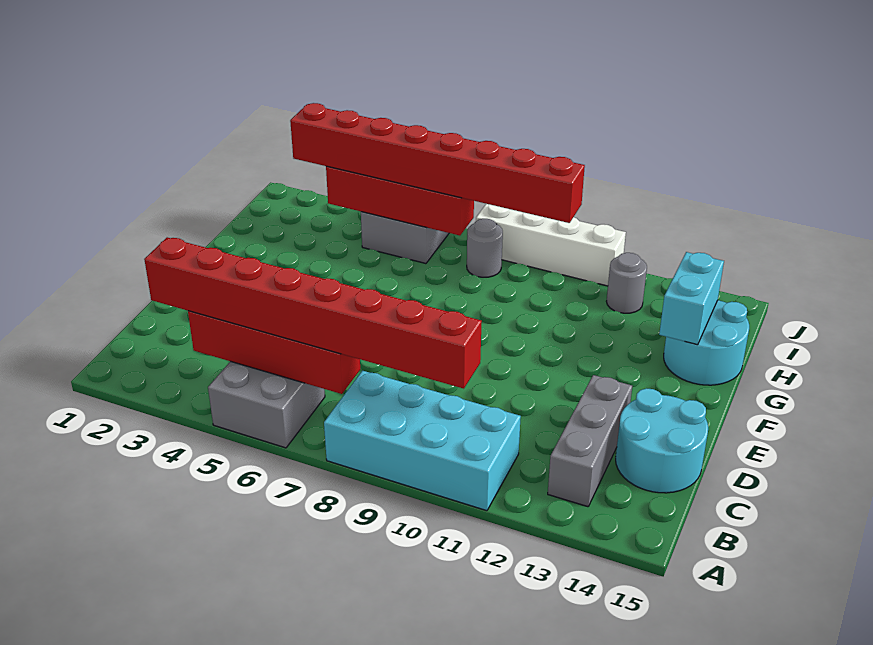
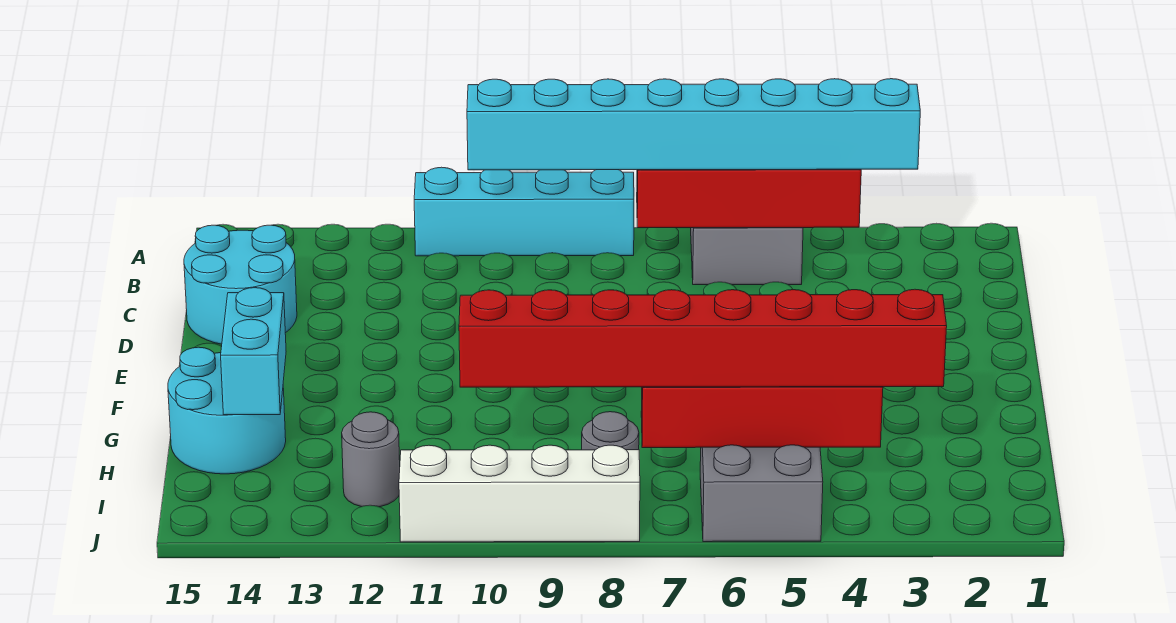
cyan brick A8:B11 level 1 -> cyan brick A8:A11 level 1
red brick B3:B10 level 3 -> cyan brick B3:B10 level 3
grey brick B13:D13 level 1 -> none

